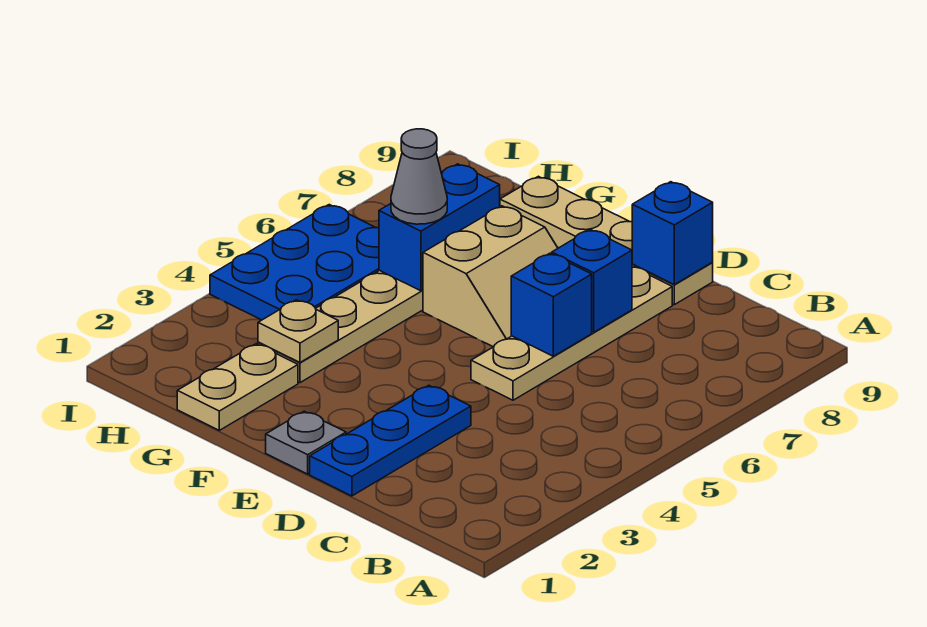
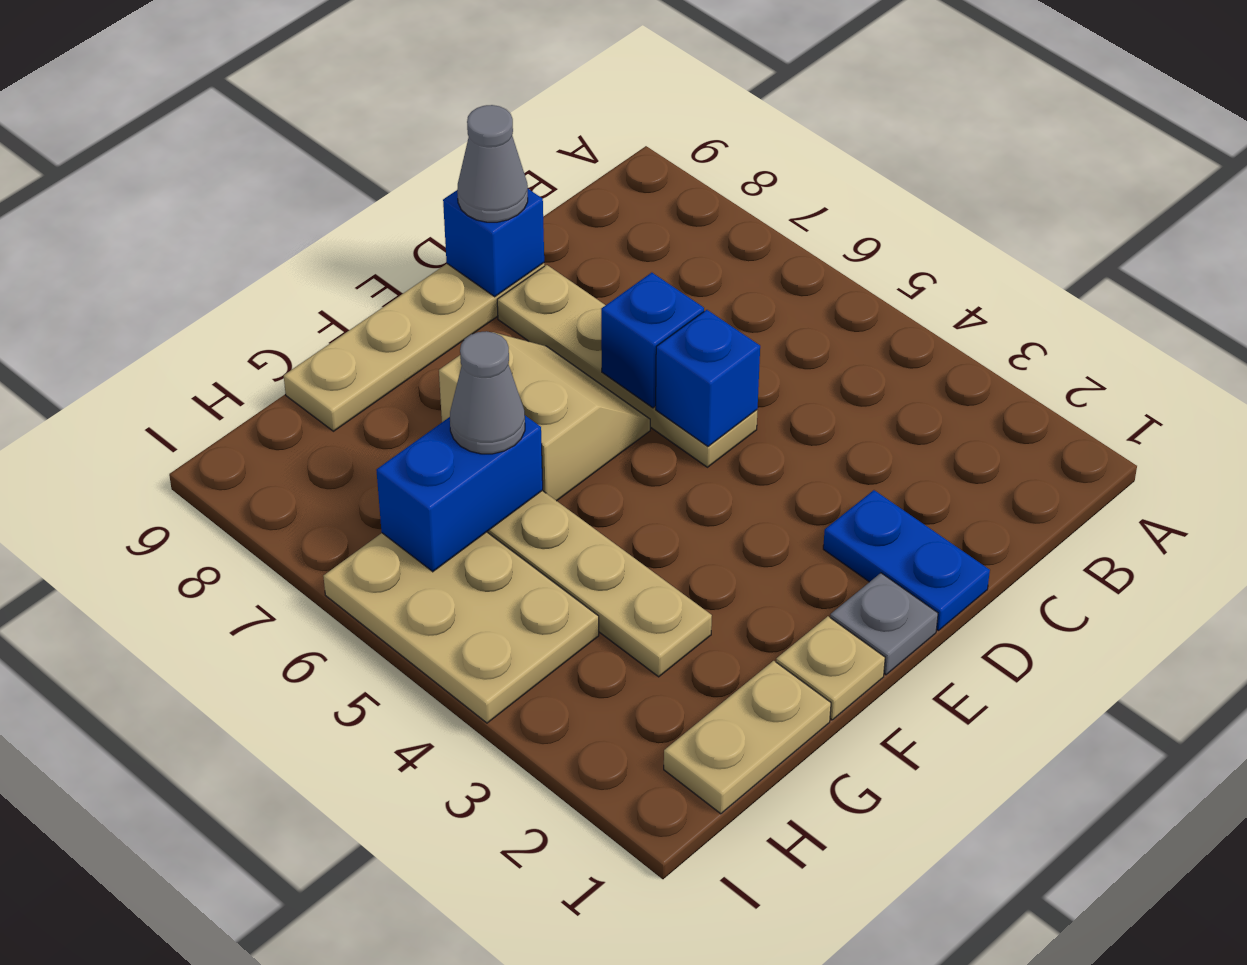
blue plate D1:D3 level 1 -> blue plate D1:D2 level 1
blue brick D7 level 2 -> blue brick D5 level 2
none -> grey cone D9 level 3
tan plate G1:G2 level 1 -> tan plate G1:H1 level 1
tan plate G3 level 2 -> tan plate F1 level 1
blue brick G6:G7 level 2 -> blue brick G6:H6 level 2
blue plate H4:I6 level 1 -> tan plate H4:I6 level 1

